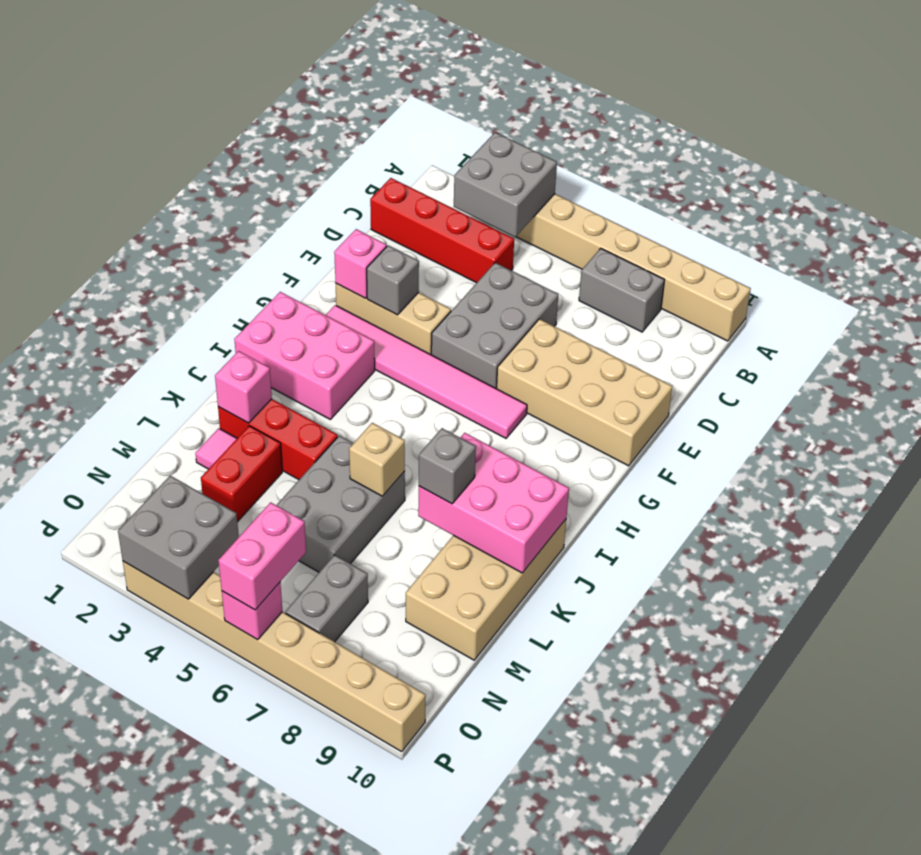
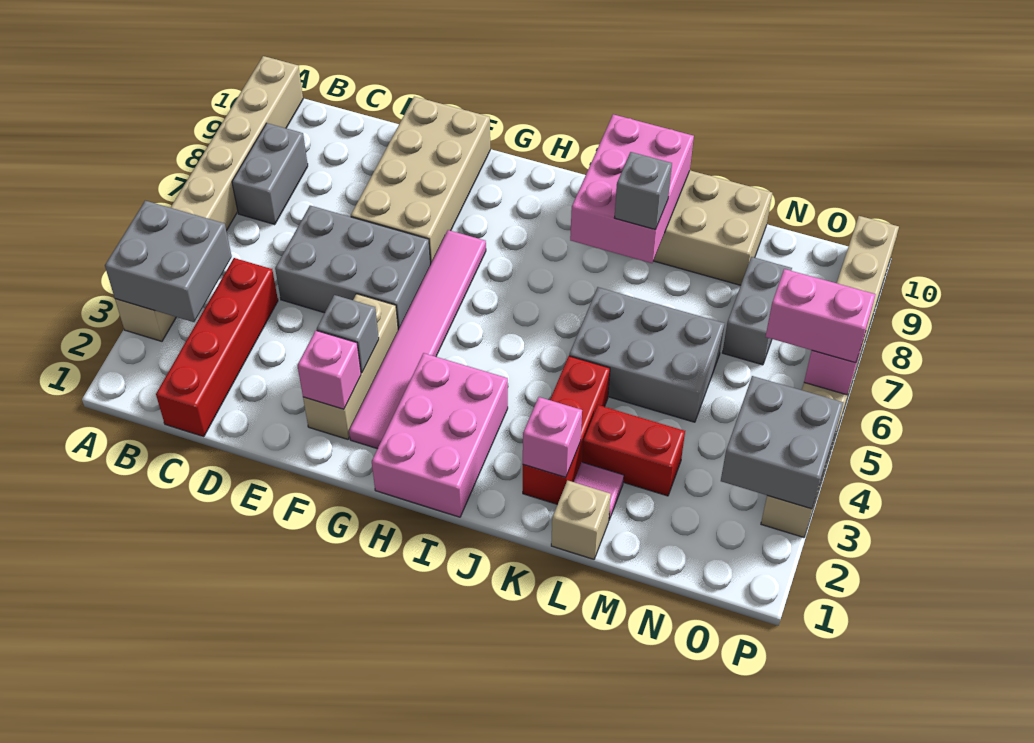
tan brick K6 level 2 -> tan brick L1 level 1
grey brick N7:O7 level 1 -> grey brick N7:N8 level 1

